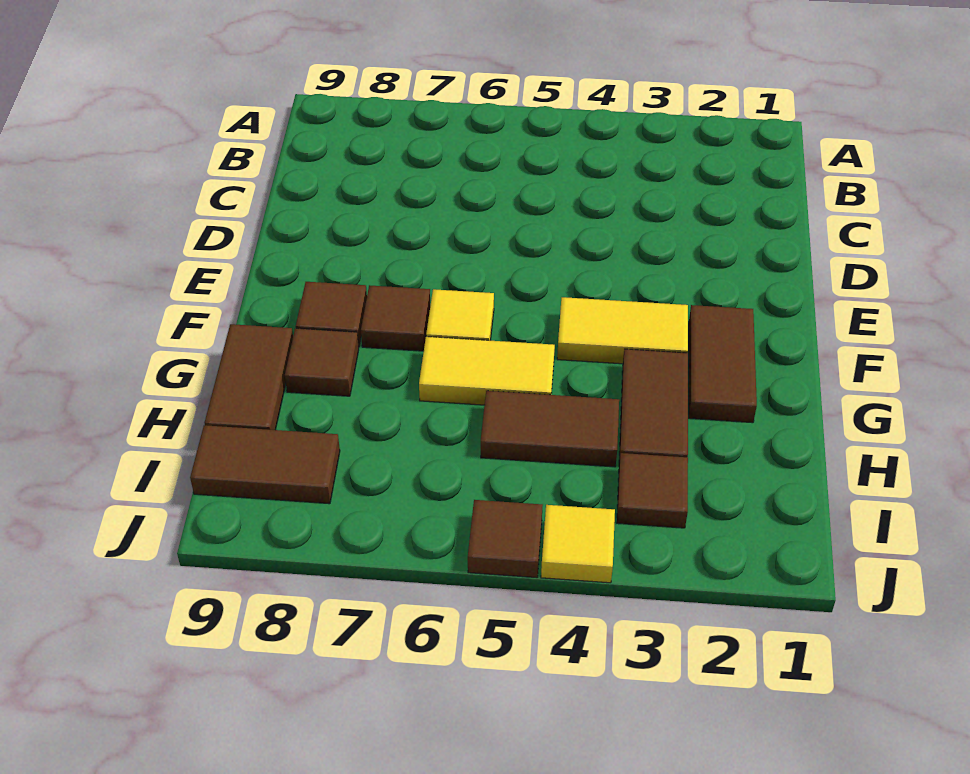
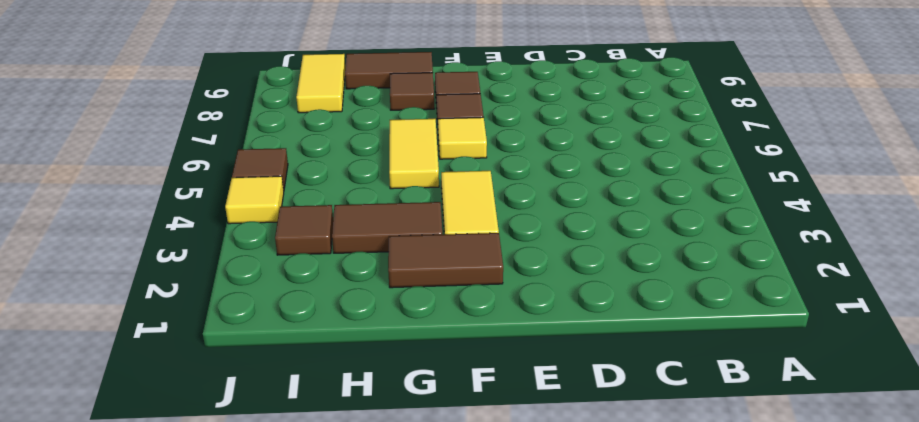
brown tile H4:H5 level 1 -> none
brown tile I8:I9 level 1 -> yellow tile I8:I9 level 1

